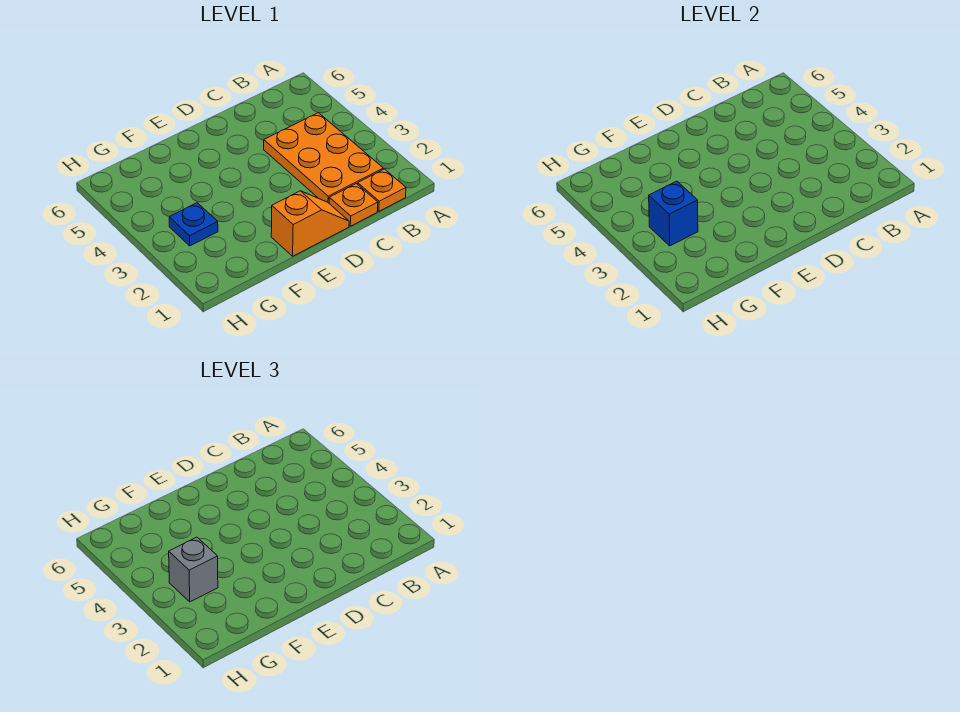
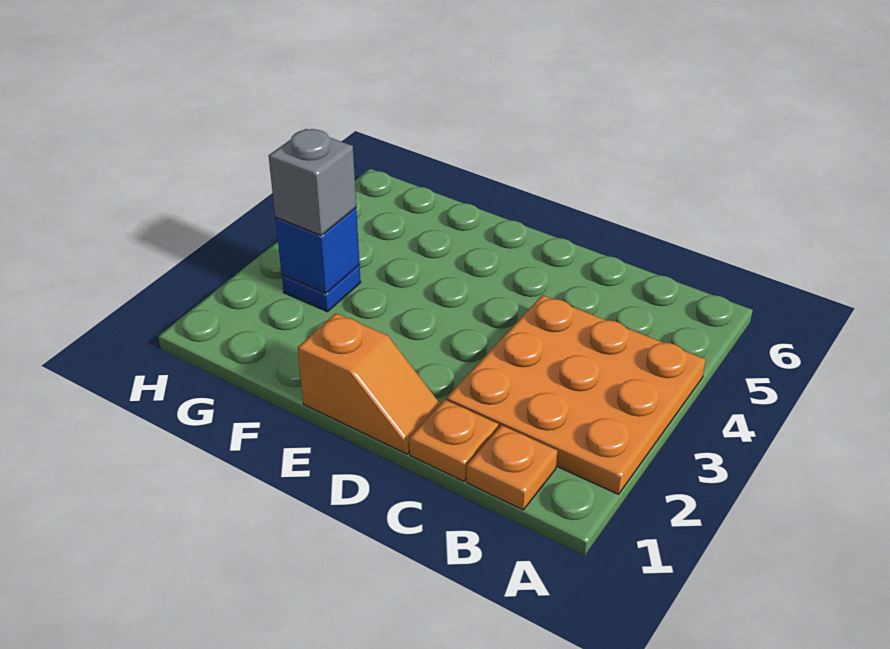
orange plate B2:C4 level 1 -> orange plate A2:C4 level 1

